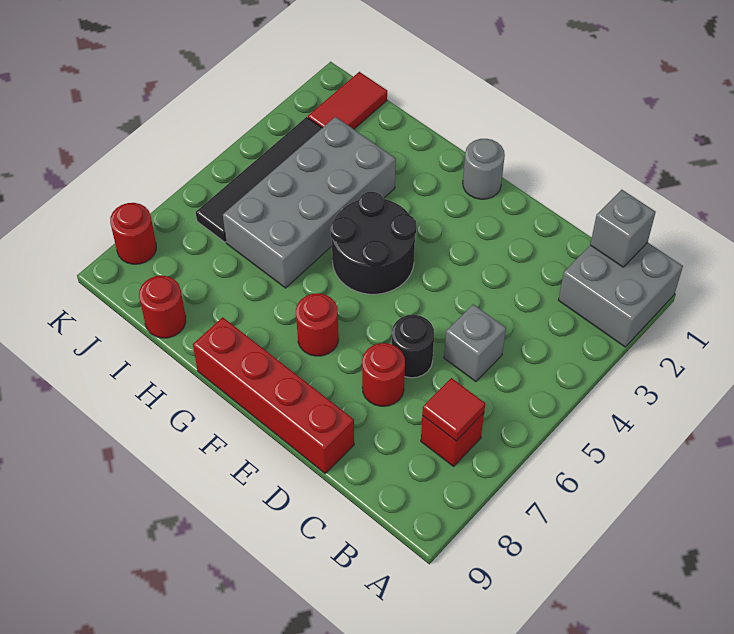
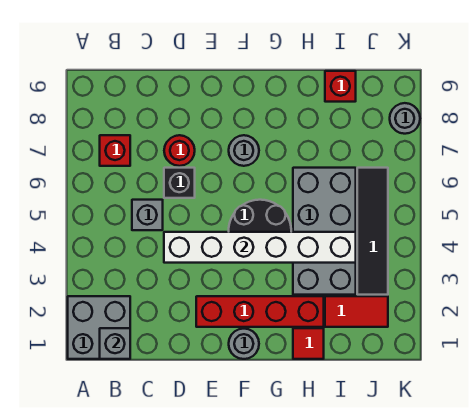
red tile B7 level 2 -> red tile H1 level 1
none -> white brick D4:I4 level 2
black round brick D6 level 1 -> black brick D6 level 1
red brick D9:G9 level 1 -> red brick E2:H2 level 1
red round brick F7 level 1 -> grey round brick F7 level 1
red round brick I9 level 1 -> red brick I9 level 1
red tile J1:J2 level 1 -> red tile I2:J2 level 1
red round brick K8 level 1 -> grey round brick K8 level 1

